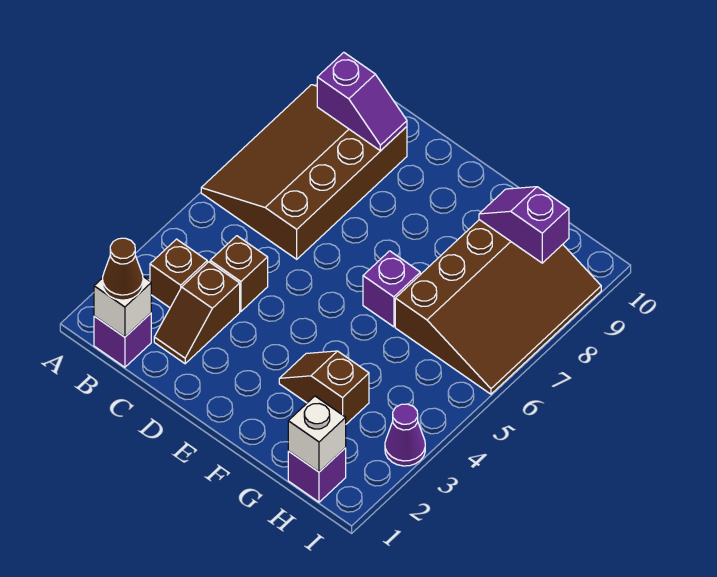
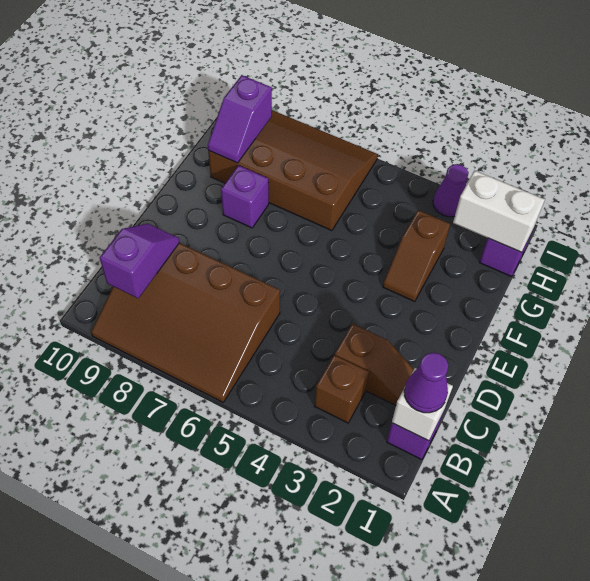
brown cone B1 level 3 -> purple cone B1 level 3
brown brick C4 level 1 -> none
purple brick F6 level 1 -> purple brick F8 level 1
white brick H1 level 2 -> white brick H1:H2 level 2

